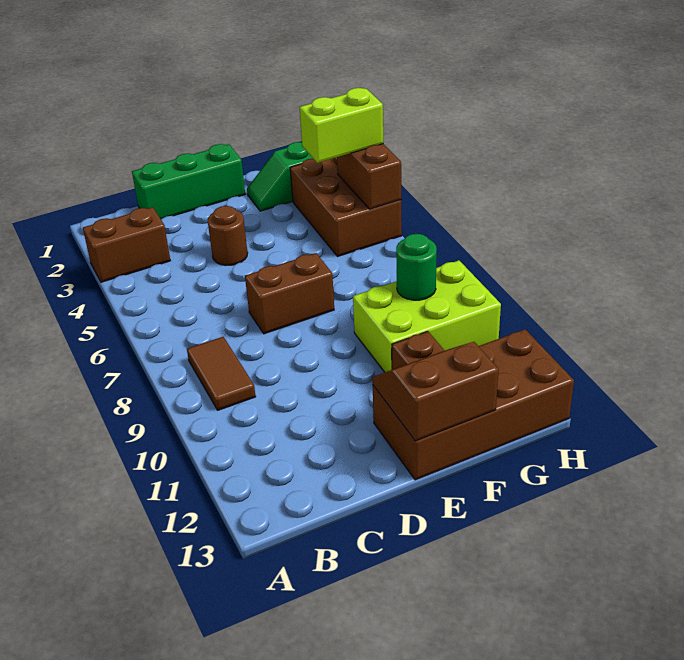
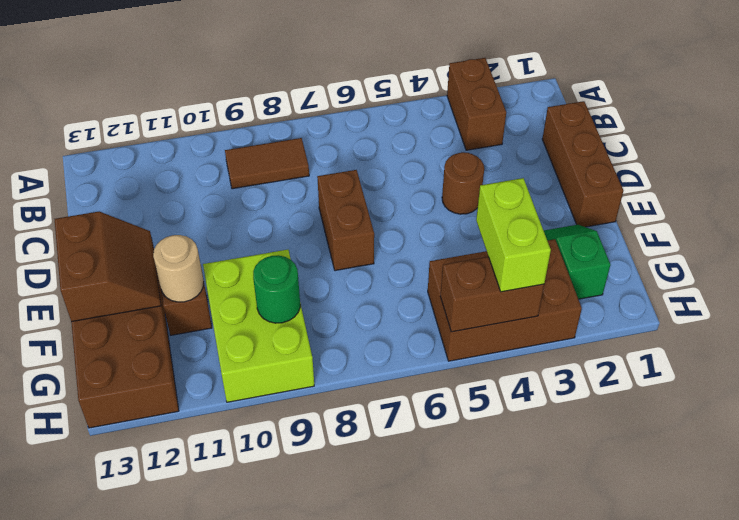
green brick C1:E1 level 1 -> brown brick C1:E1 level 1
none -> tan round brick F11 level 2

